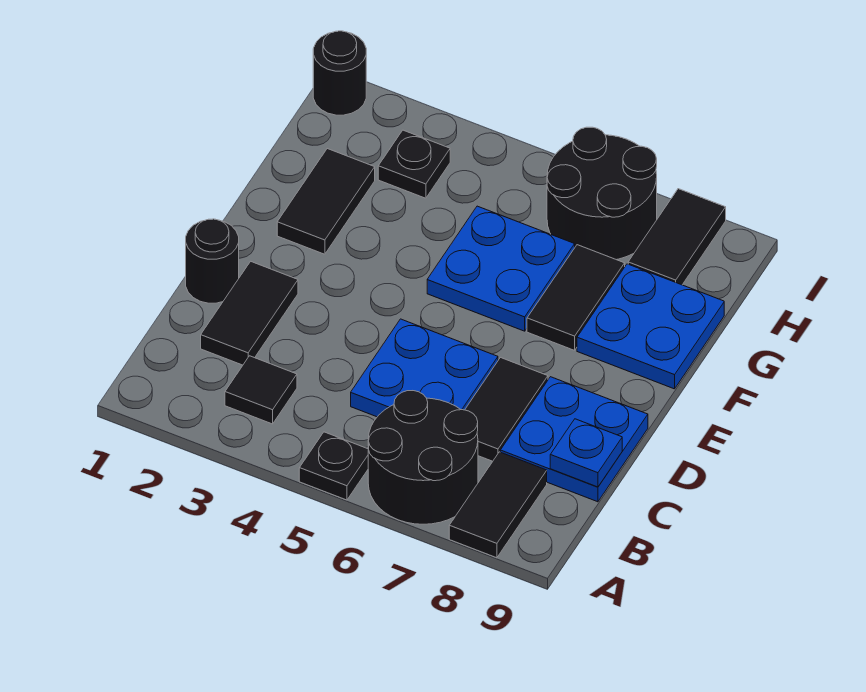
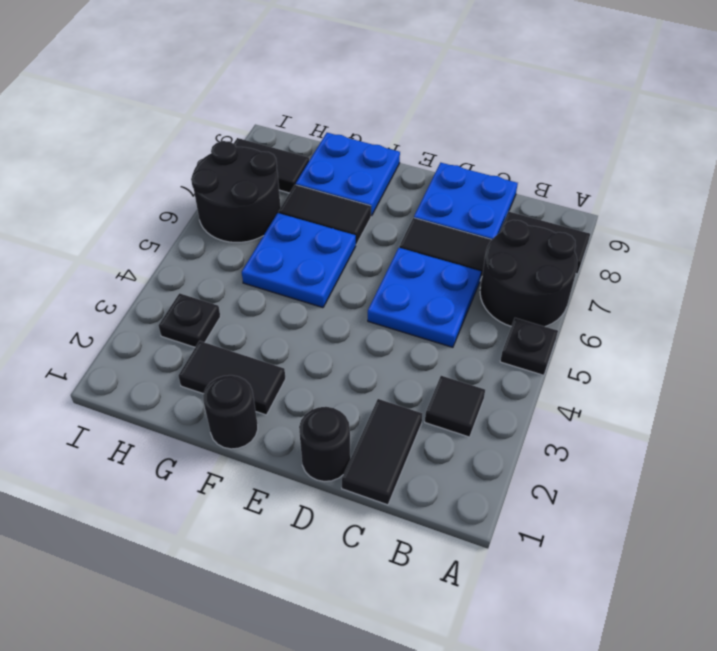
black tile C2:D2 level 1 -> black tile C1:C2 level 1
blue plate C9 level 2 -> none
black round brick I1 level 1 -> black round brick F1 level 1

